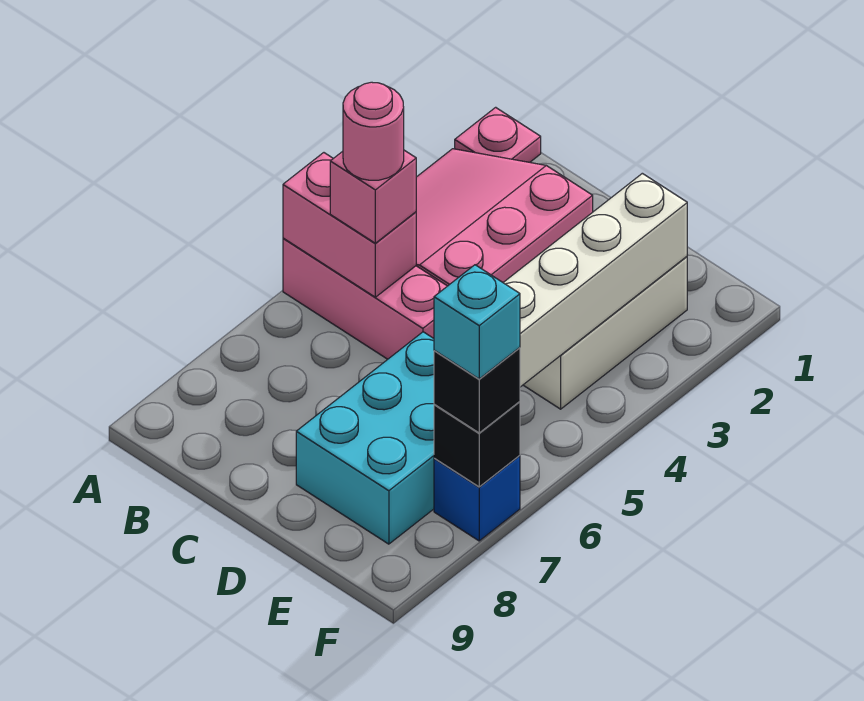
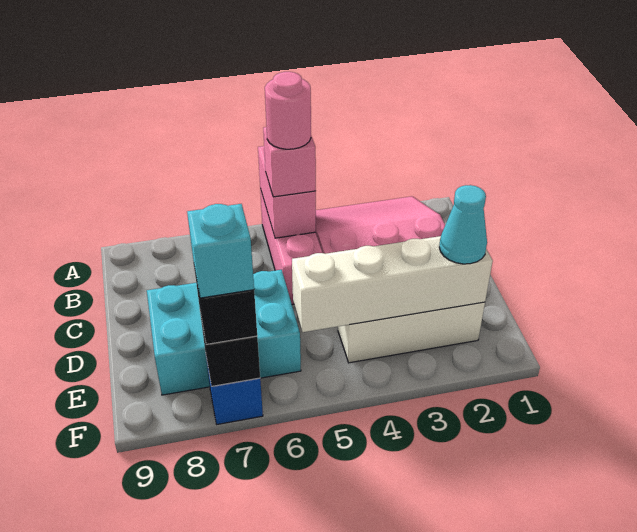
pink plate A1 level 1 -> none
none -> cyan cone E2 level 3

